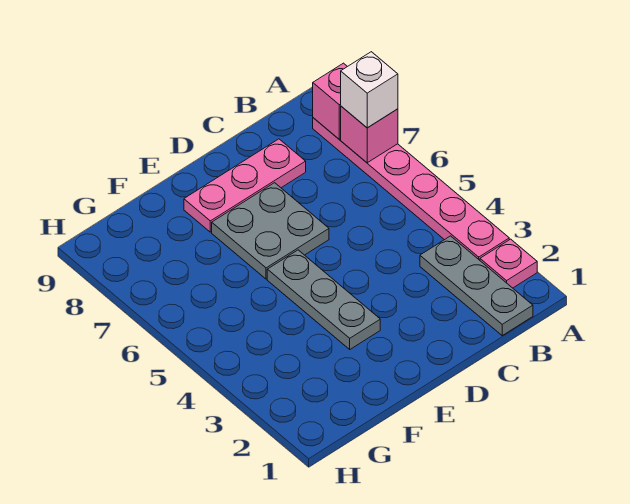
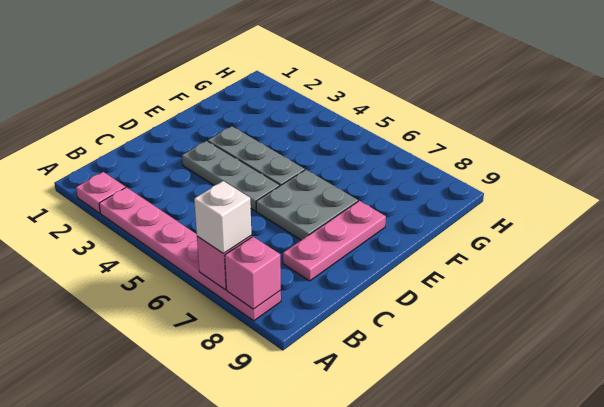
grey plate B1:B3 level 1 -> grey plate D3:D5 level 1

